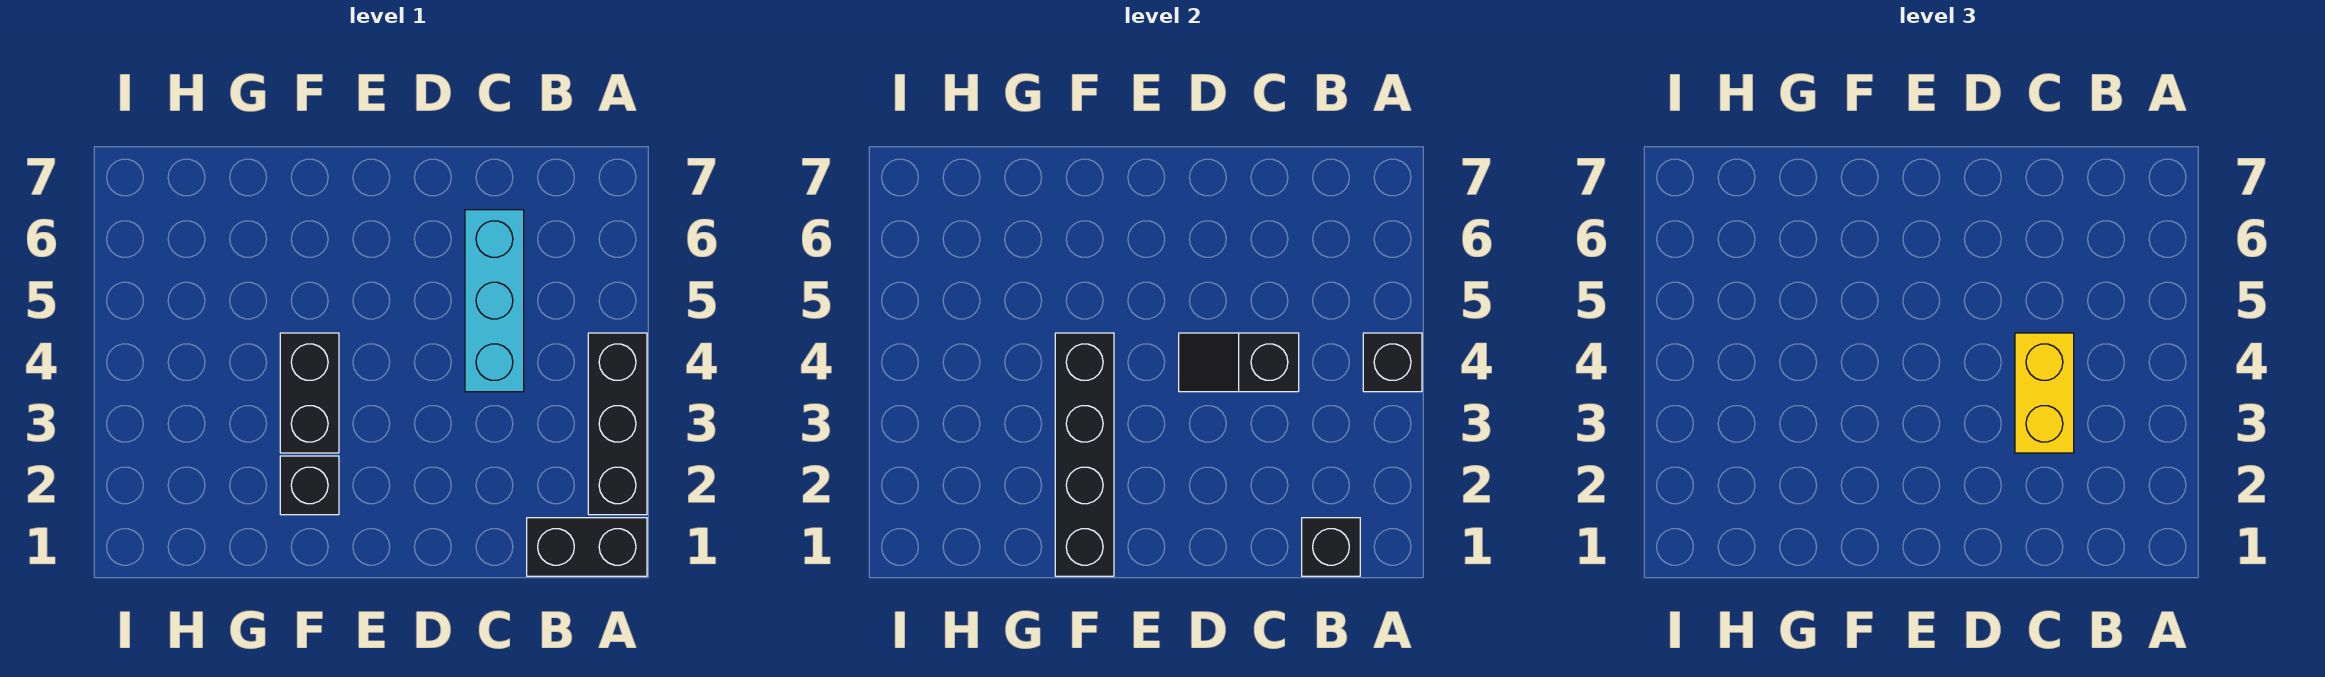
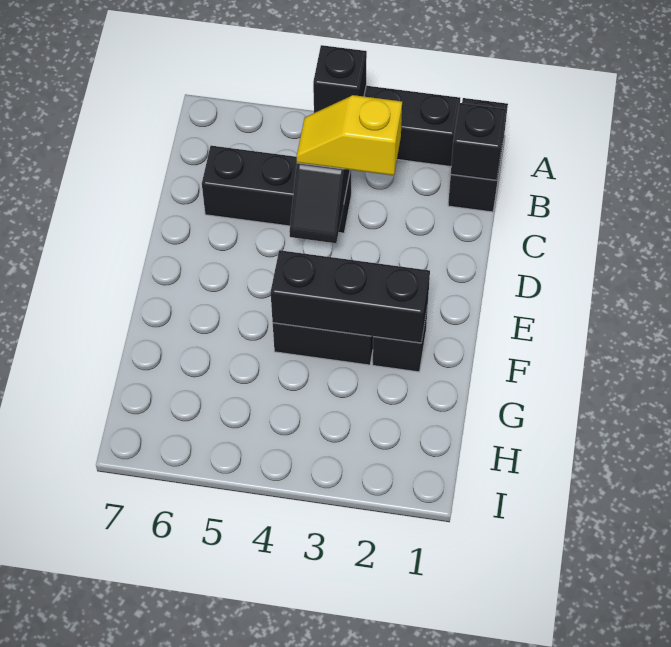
yellow brick C3:C4 level 3 -> yellow slope C3:C4 level 3 top 3
cyan brick C4:C6 level 1 -> black brick C4:C6 level 1
black brick F1:F4 level 2 -> black brick F2:F4 level 2

